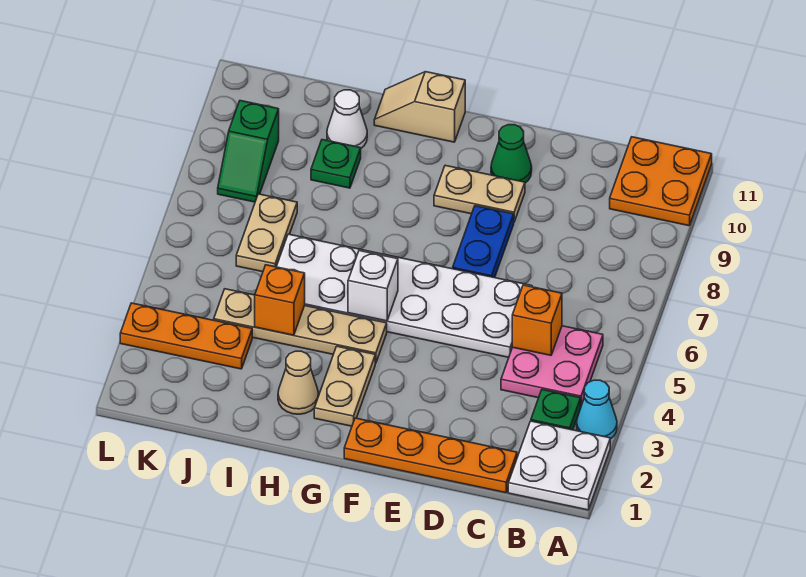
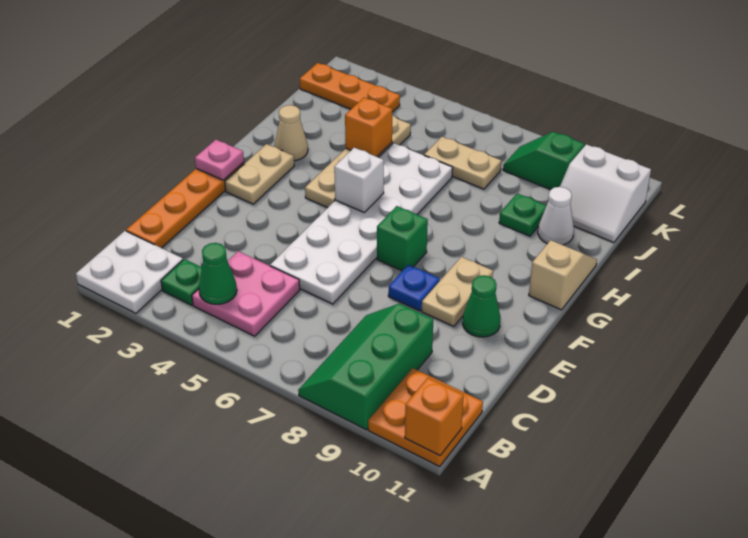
cyan cone A3 level 1 -> none
none -> green slope A8:C9 level 1 top 9
none -> green cone B4 level 2
orange brick C5 level 2 -> orange brick A11 level 2
blue plate E7:E8 level 1 -> blue plate E8 level 1
none -> pink plate F1 level 2
none -> green brick F7 level 1
tan plate G2:G3 level 1 -> tan plate F2:G2 level 1
orange plate J3:L3 level 1 -> orange plate K1:K3 level 1
none -> white slope J10:K11 level 1 top K

